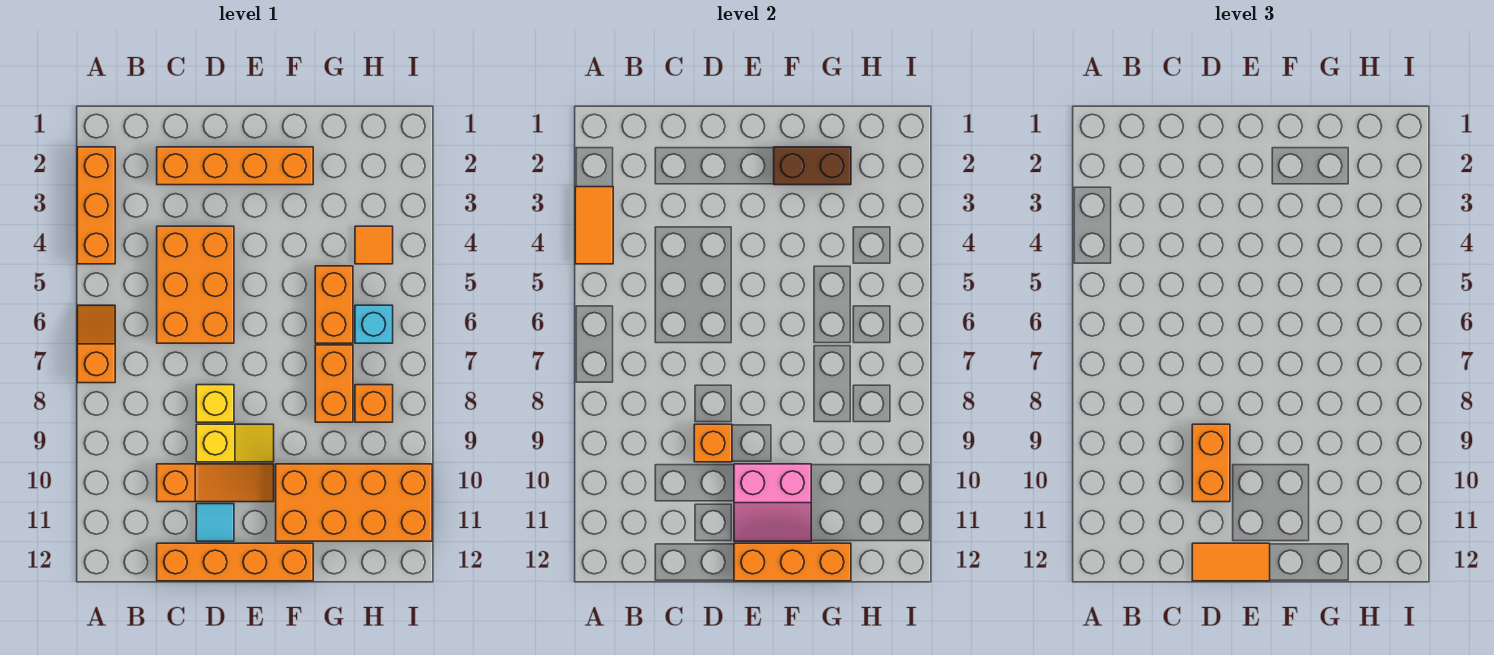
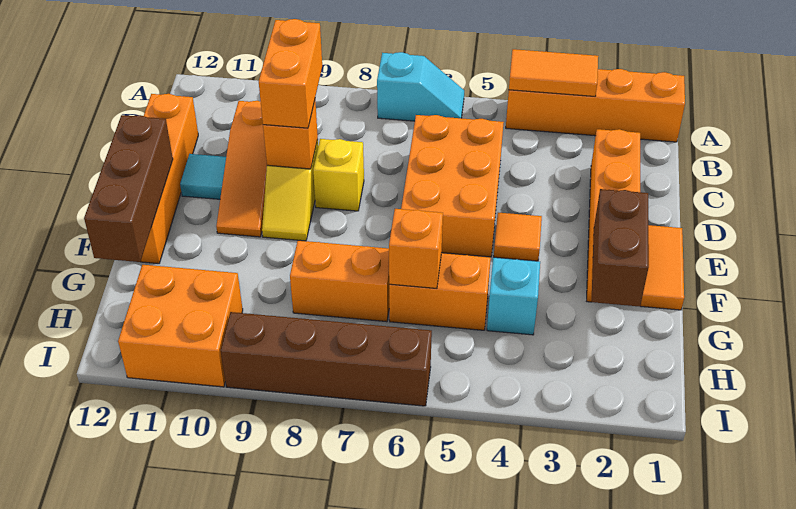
orange brick A2:A4 level 1 -> orange brick A1:A4 level 1
orange slope A6:A7 level 1 top 7 -> cyan slope A6:A7 level 1 top 7
orange brick C4:D6 level 1 -> orange brick C5:E6 level 1
orange brick D9:D10 level 3 -> orange brick C9:D9 level 3
orange tile D12:E12 level 3 -> orange tile E1:F1 level 1
pink slope E10:F11 level 2 top 10 -> none
orange brick E12:G12 level 2 -> brown brick E12:G12 level 2
orange brick F10:I11 level 1 -> orange brick H10:I11 level 1
orange tile H4 level 1 -> orange tile E4 level 1
cyan brick H6 level 1 -> cyan brick G4 level 1
orange brick H8 level 1 -> orange brick G6 level 2
none -> brown brick I6:I9 level 1

